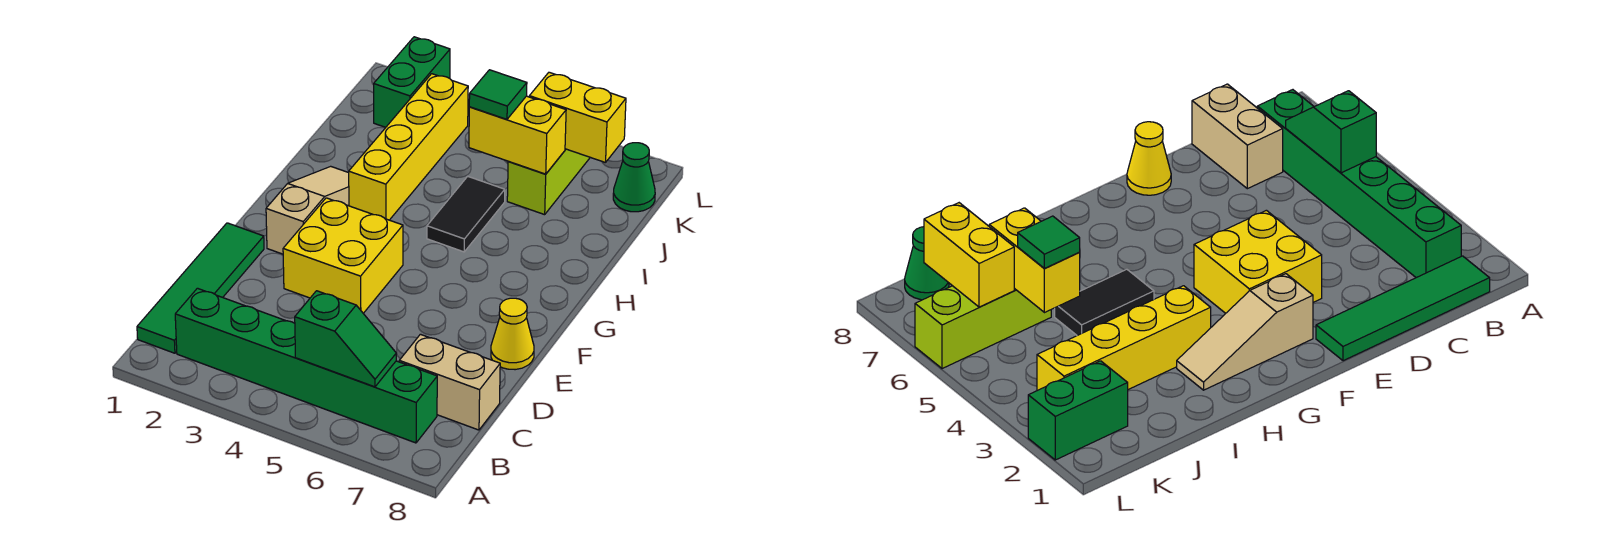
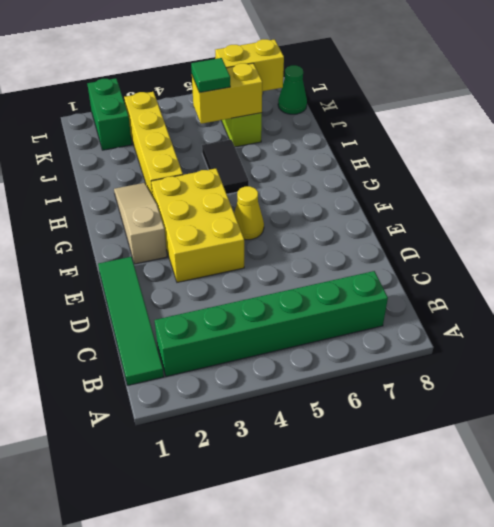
green slope B5:B6 level 2 top 5 -> none
tan brick C7:C8 level 1 -> none
yellow brick E3:F4 level 1 -> yellow brick E3:G4 level 1
yellow cone E8 level 1 -> yellow cone F5 level 1

